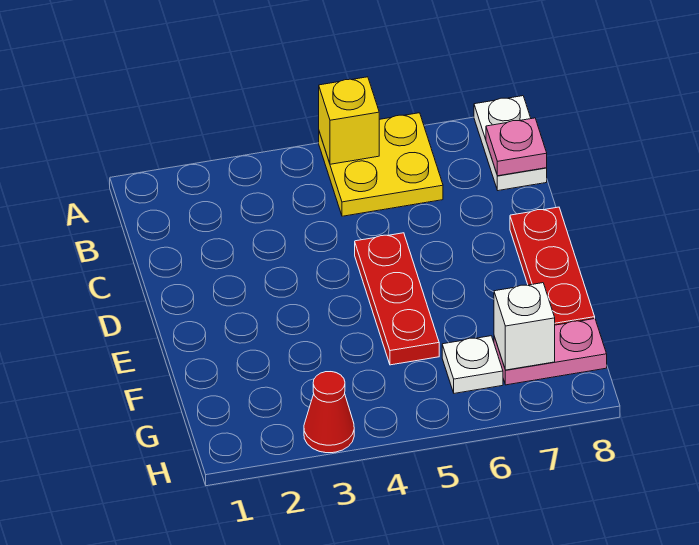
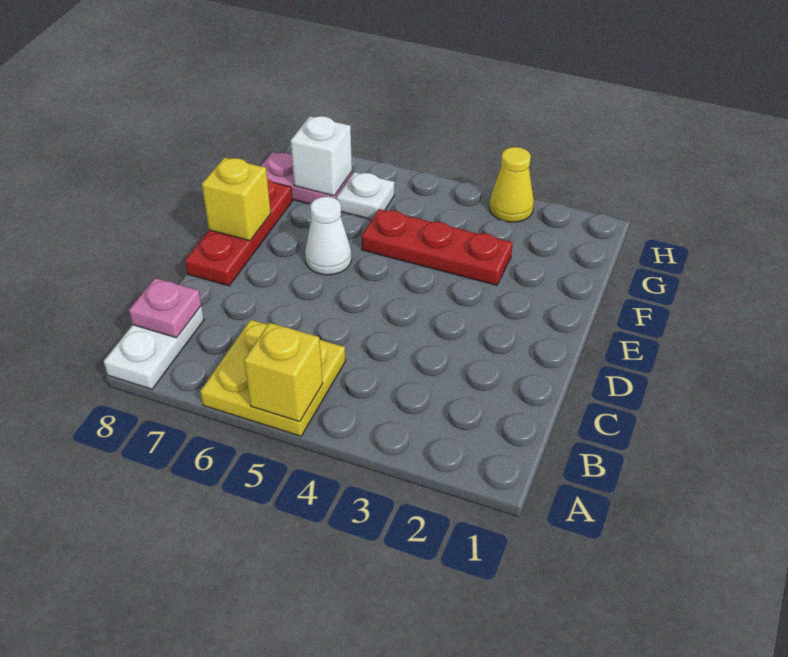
red plate D5:F5 level 1 -> red plate F3:F5 level 1
none -> white cone E6 level 1
none -> yellow brick E8 level 2
red cone H3 level 1 -> yellow cone H3 level 1

